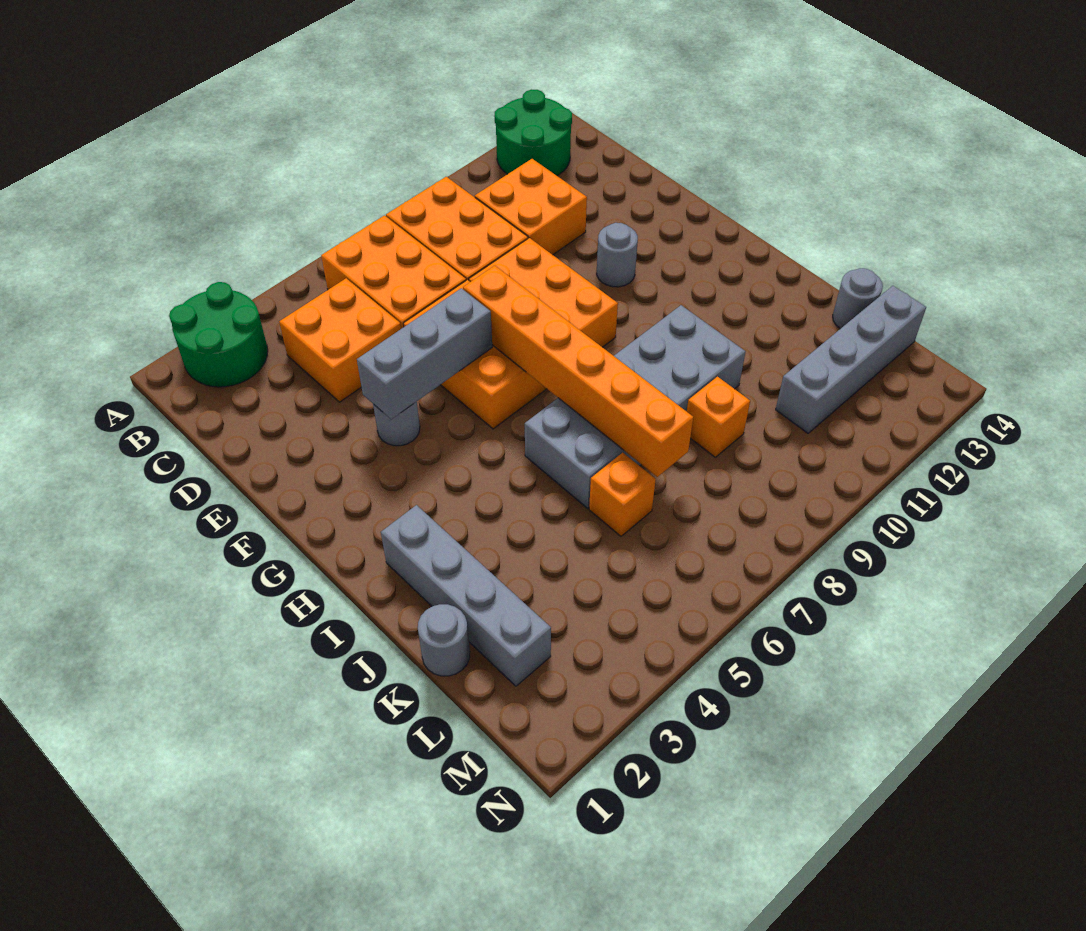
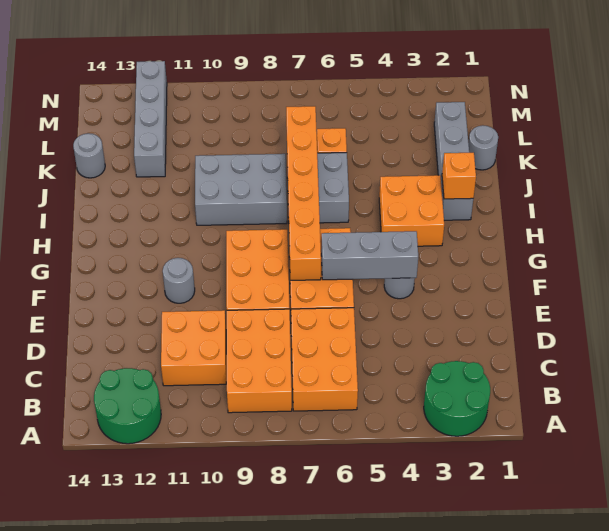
orange brick C4:D5 level 1 -> orange brick H3:I4 level 1
orange brick K9 level 1 -> orange brick I2 level 2
grey brick L11:L14 level 1 -> grey brick K12:N12 level 1

